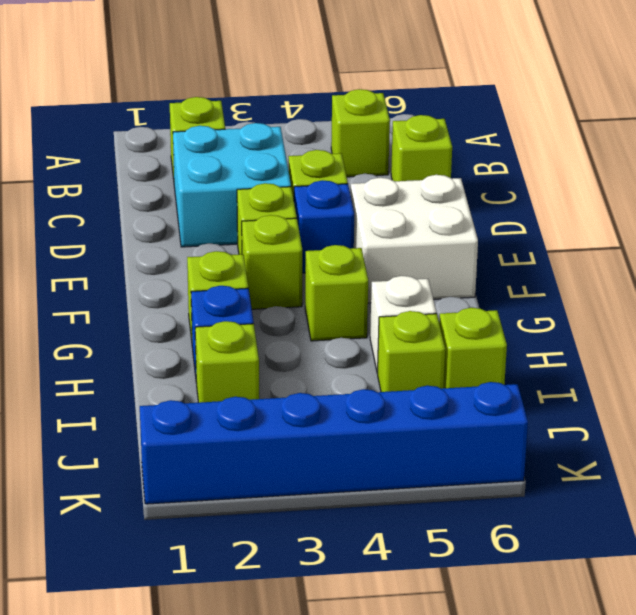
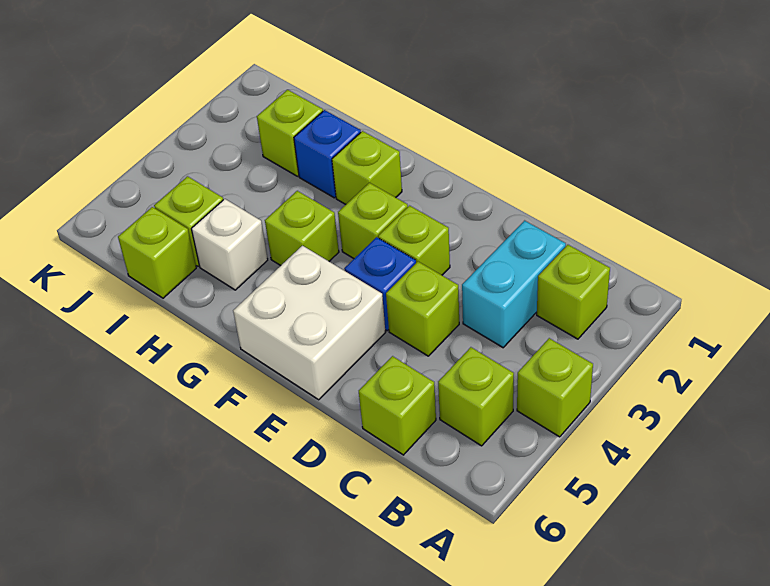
none -> lime brick A4 level 1
cyan brick C2:D3 level 1 -> cyan brick C2:C3 level 1
blue brick K1:K6 level 1 -> none

